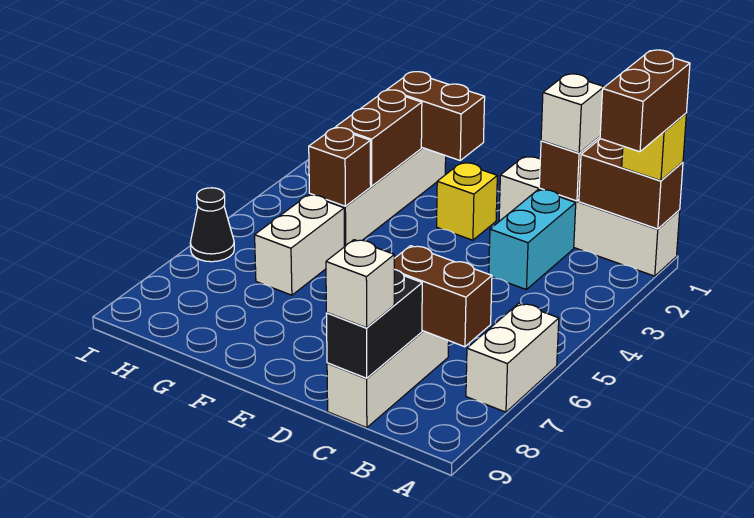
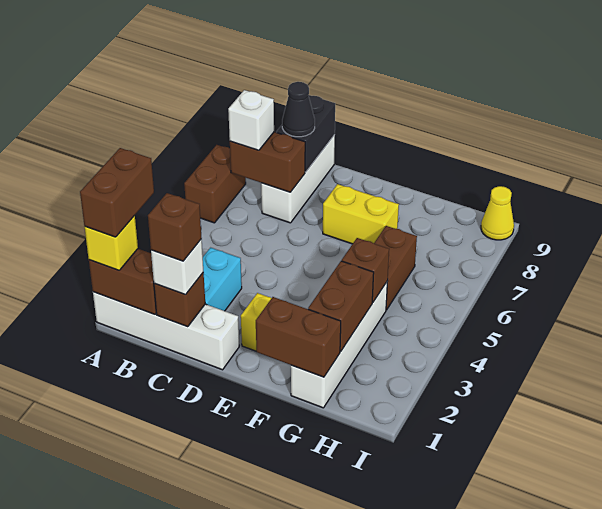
white brick A6:A7 level 1 -> brown brick A6:A7 level 1
none -> brown brick C1 level 4
white brick C9 level 3 -> white brick B7 level 3
none -> yellow brick E7:F7 level 1
white brick G5:G6 level 1 -> brown brick G5:G6 level 1
black cone I6 level 1 -> black cone C8 level 3
none -> yellow cone I9 level 1

